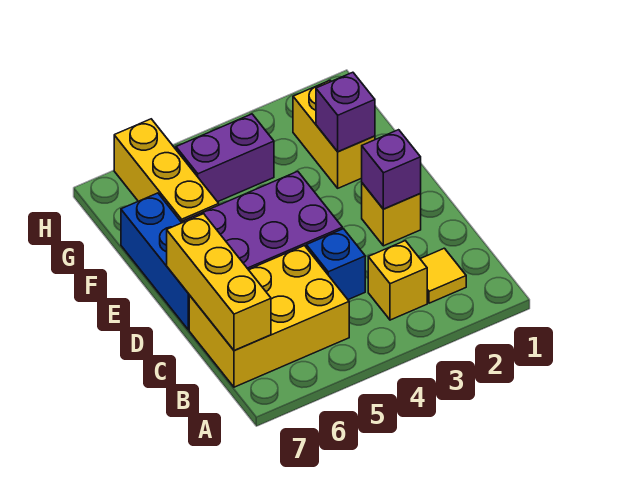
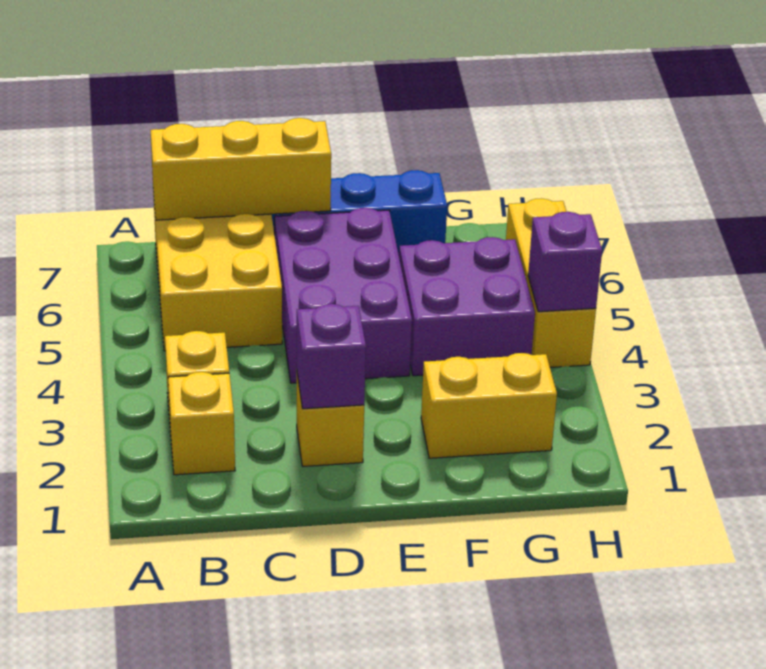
yellow tile B2 level 1 -> yellow brick B2 level 1
blue brick C4 level 1 -> none
purple brick F2 level 2 -> purple brick H4 level 2
yellow brick F6:H6 level 1 -> yellow brick H4:H6 level 1
purple brick G4:G5 level 1 -> purple brick F4:G5 level 1

